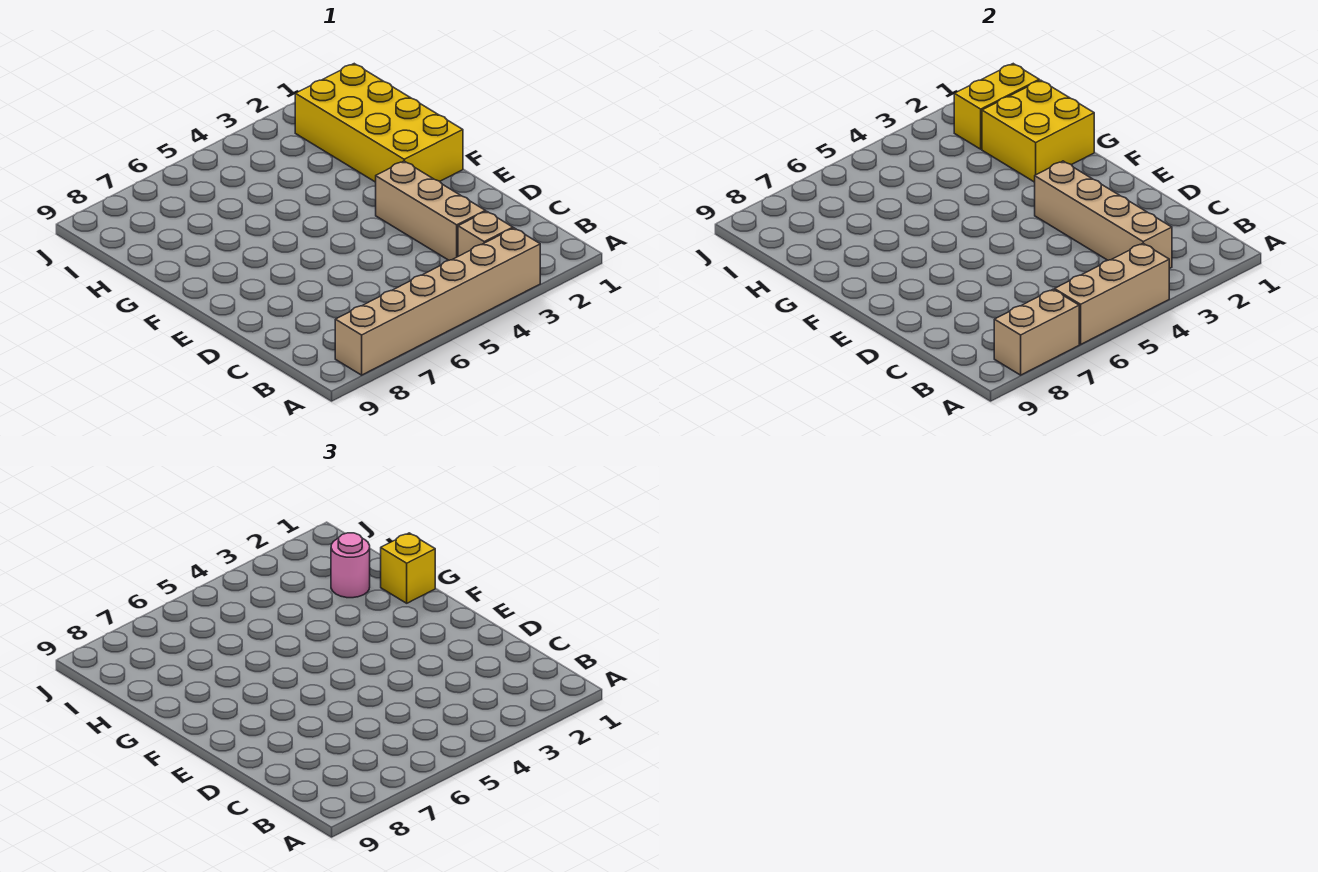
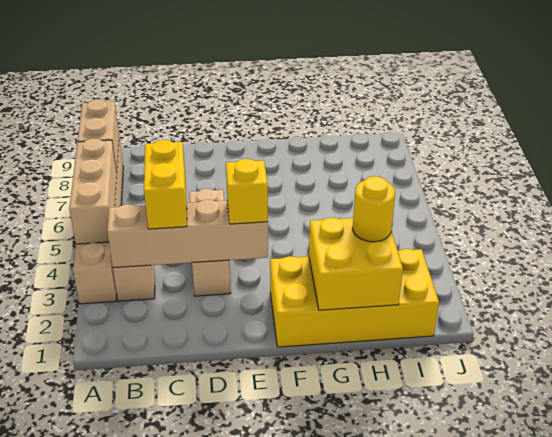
tan brick C3:E3 level 1 -> tan brick D3:D5 level 1
yellow brick G1 level 3 -> yellow brick E3 level 3
pink round brick H2 level 3 -> yellow round brick H2 level 3
yellow brick I1:I2 level 2 -> yellow brick C3:C4 level 3

